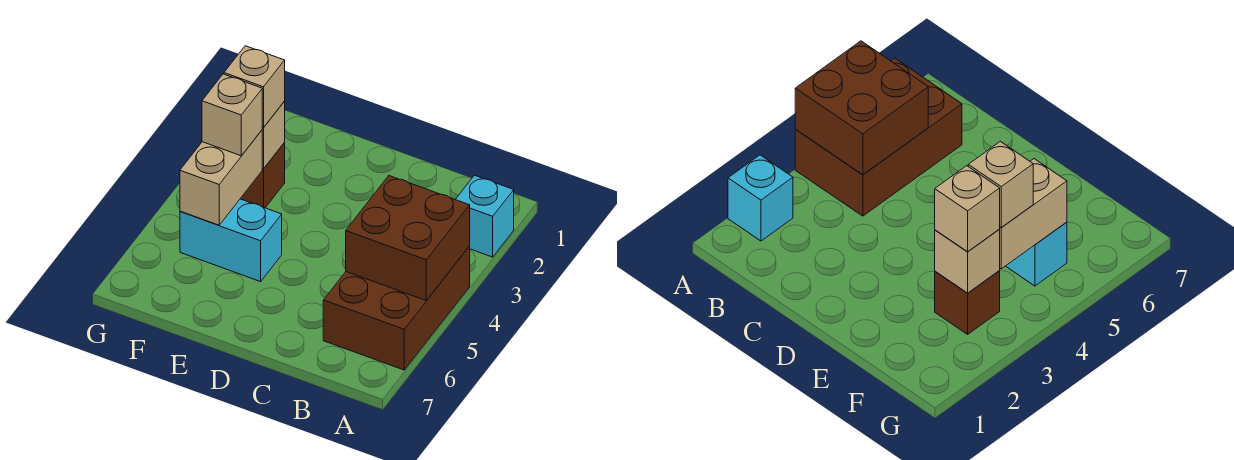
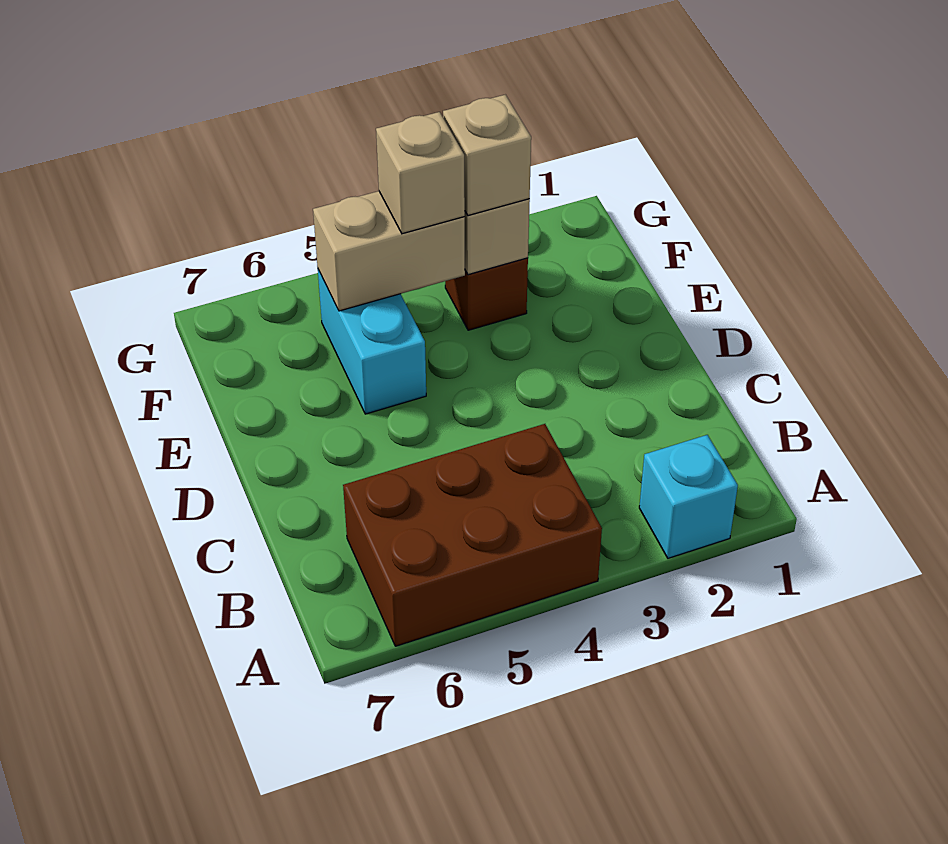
brown brick A4:B5 level 2 -> none

